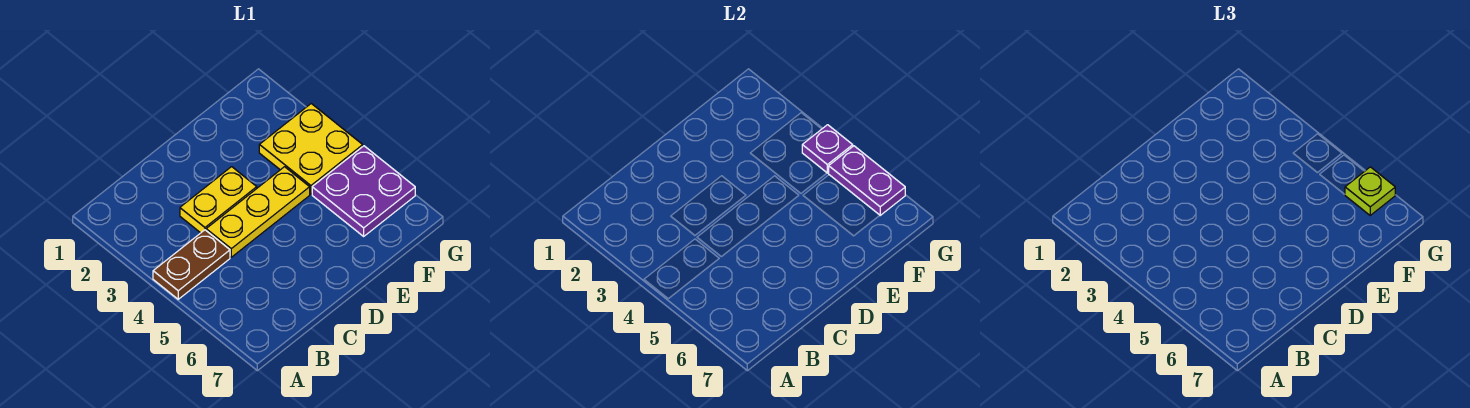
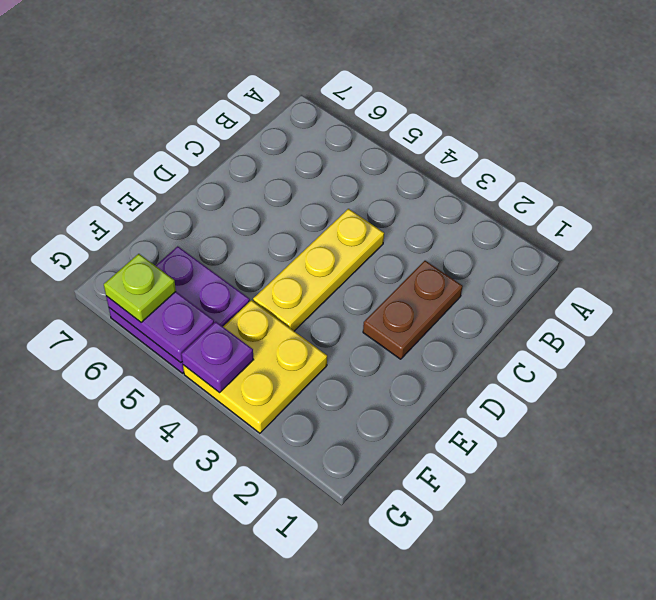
brown plate A4:B4 level 1 -> brown plate C2:D2 level 1
yellow plate C3:D3 level 1 -> none

